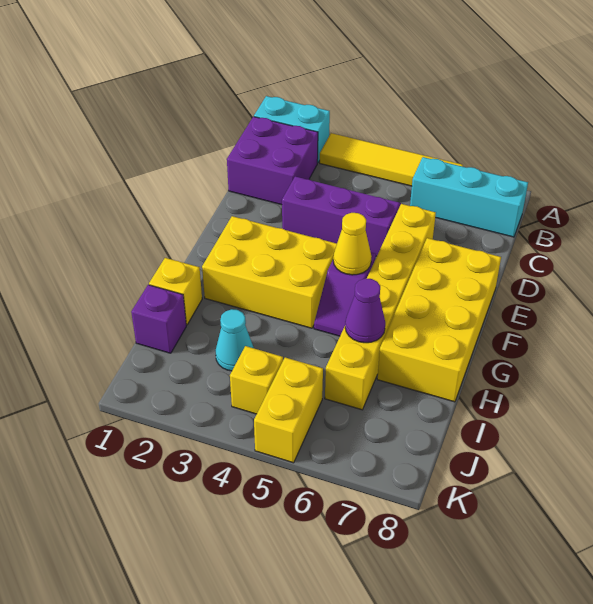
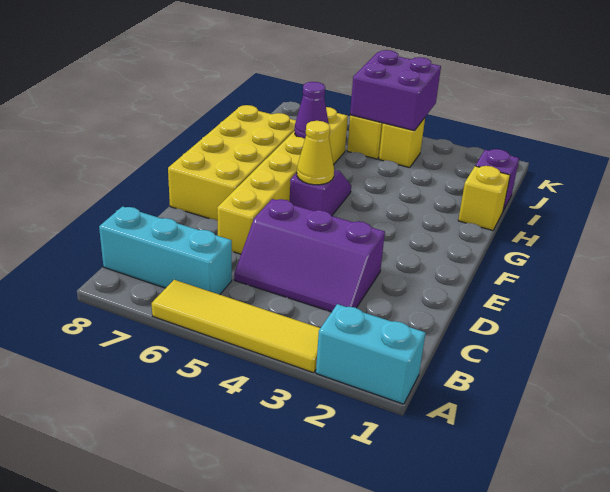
purple brick B1:C2 level 1 -> purple brick J4:K5 level 2
yellow brick F2:G4 level 1 -> none
cyan cone I3 level 1 -> none

